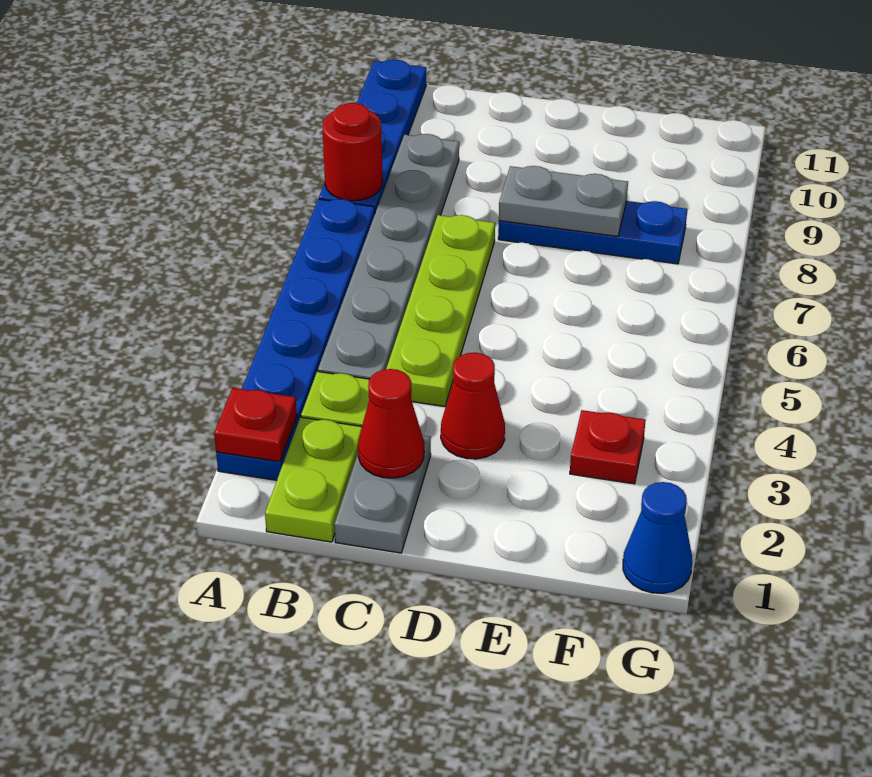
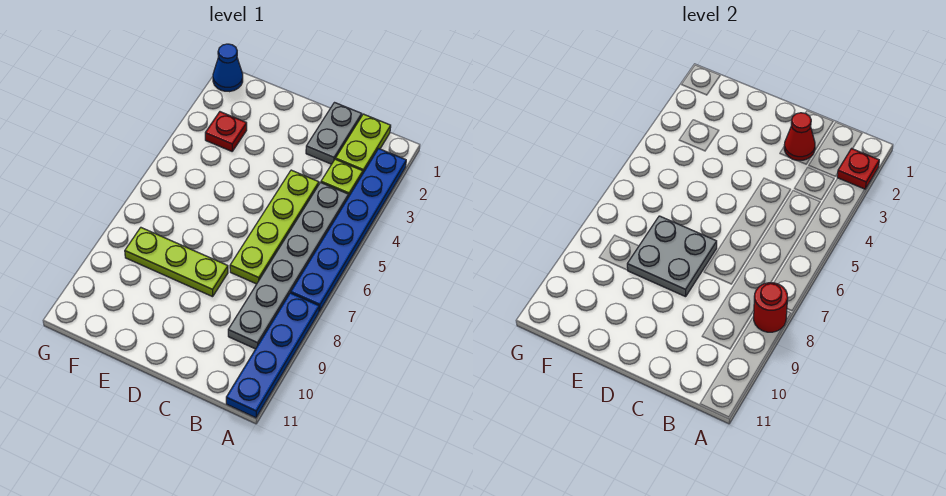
red cone D3 level 1 -> none
blue plate D8:F8 level 1 -> lime plate D8:F8 level 1
grey plate D8:E8 level 2 -> grey plate D7:E8 level 2

